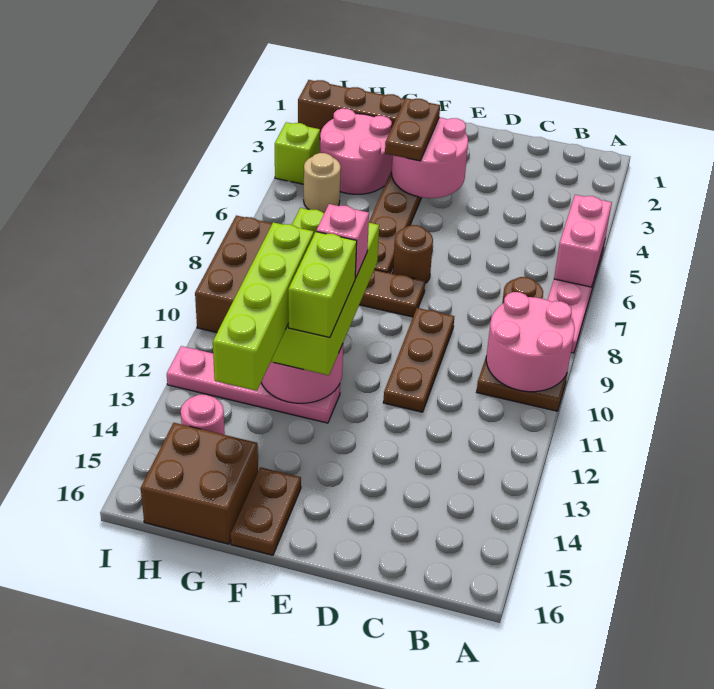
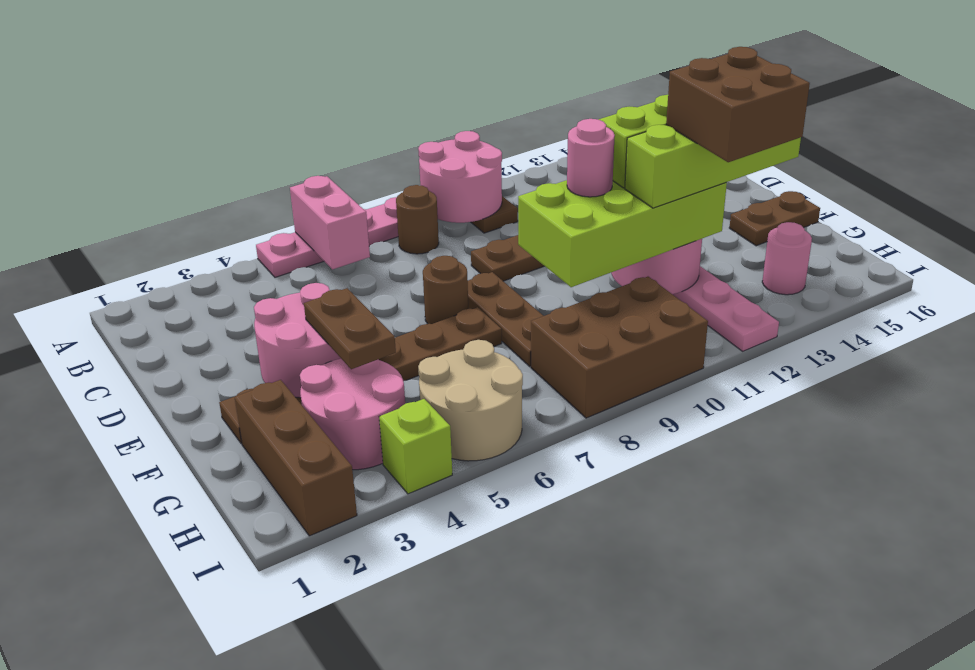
pink brick A5:A6 level 2 -> pink brick A6:B6 level 2
brown plate F3:F4 level 3 -> brown plate F4:G4 level 3
pink brick F10 level 4 -> pink round brick F10 level 4
brown brick G15:H16 level 1 -> brown brick G12:H13 level 5
tan round brick H5 level 1 -> tan round brick H5:I6 level 1

